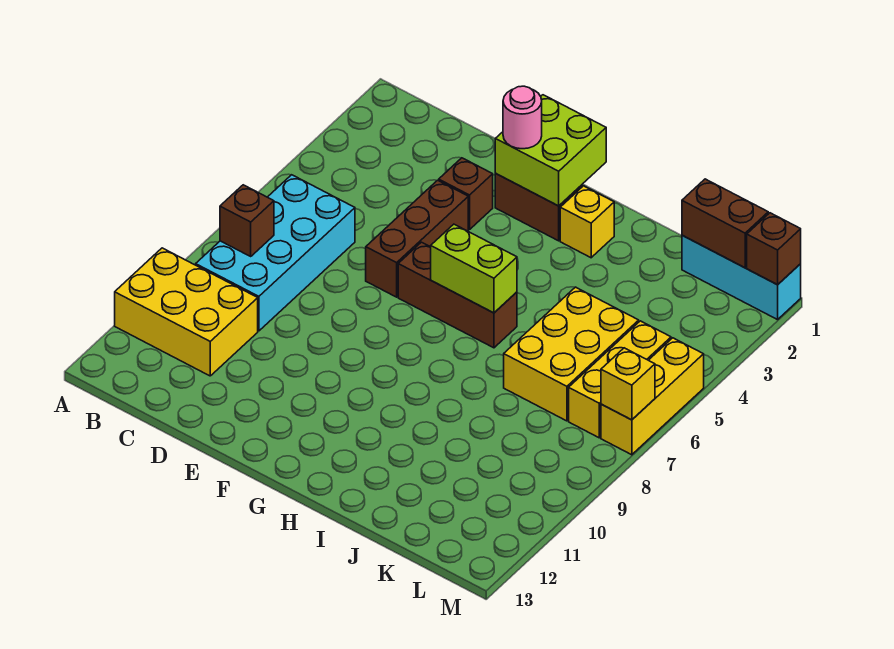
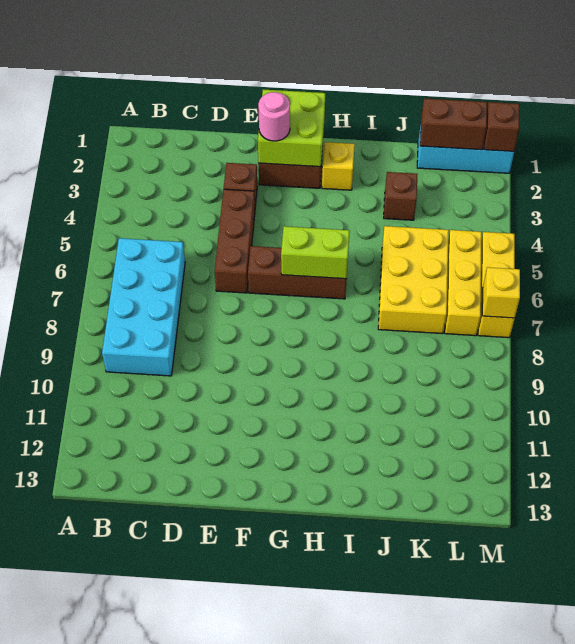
yellow brick A10:C11 level 1 -> none
brown brick B8 level 2 -> brown brick J3 level 1

